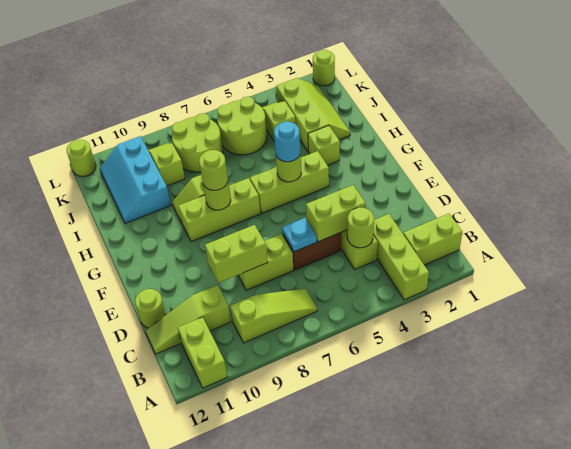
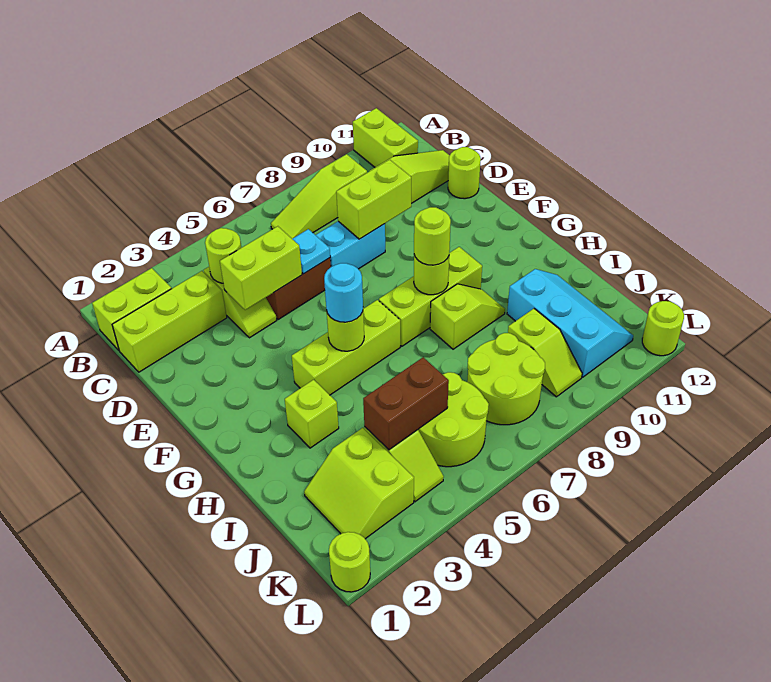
lime brick A3:C3 level 1 -> lime brick C1:C3 level 1
lime brick D7:D8 level 1 -> cyan brick D7:D8 level 1
lime slope I2:K3 level 1 top 3 -> lime slope J2:K3 level 1 top 3
none -> brown brick J4:J5 level 2

